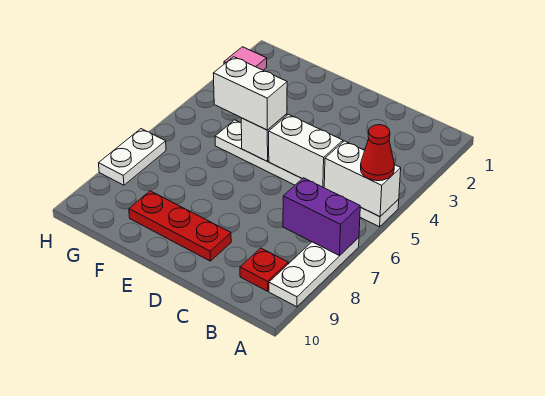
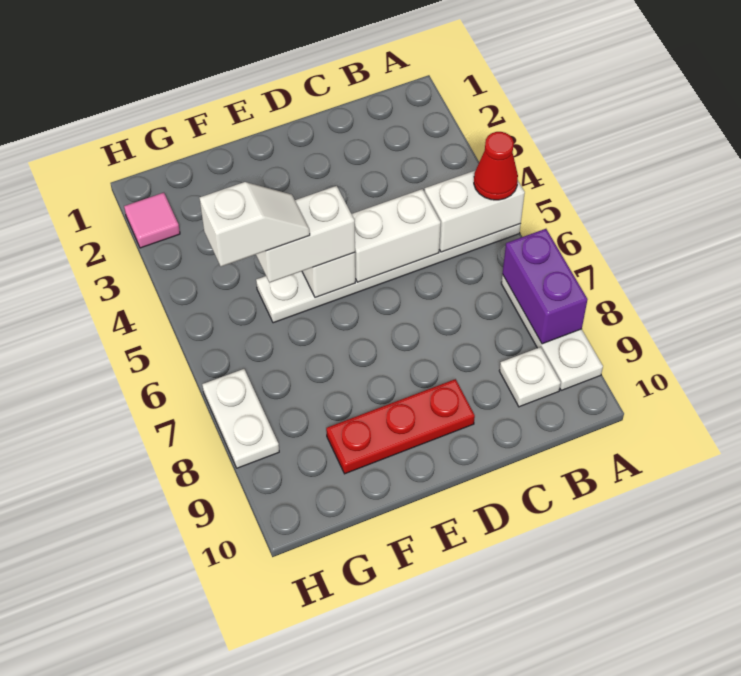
purple brick A7:B7 level 2 -> purple brick A7:A8 level 2
red plate B9 level 1 -> white plate B9 level 1
none -> white slope F5:G5 level 4 top G

